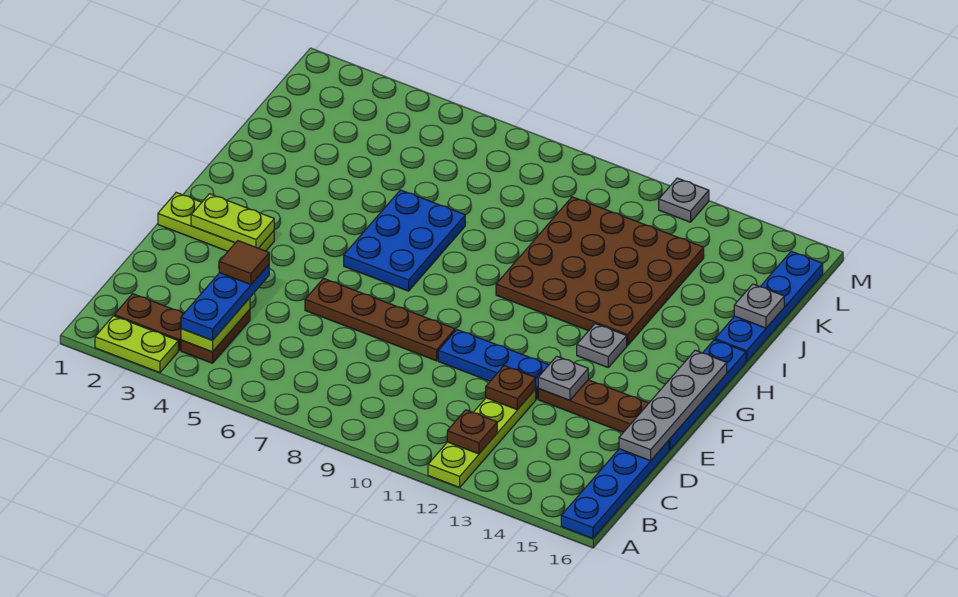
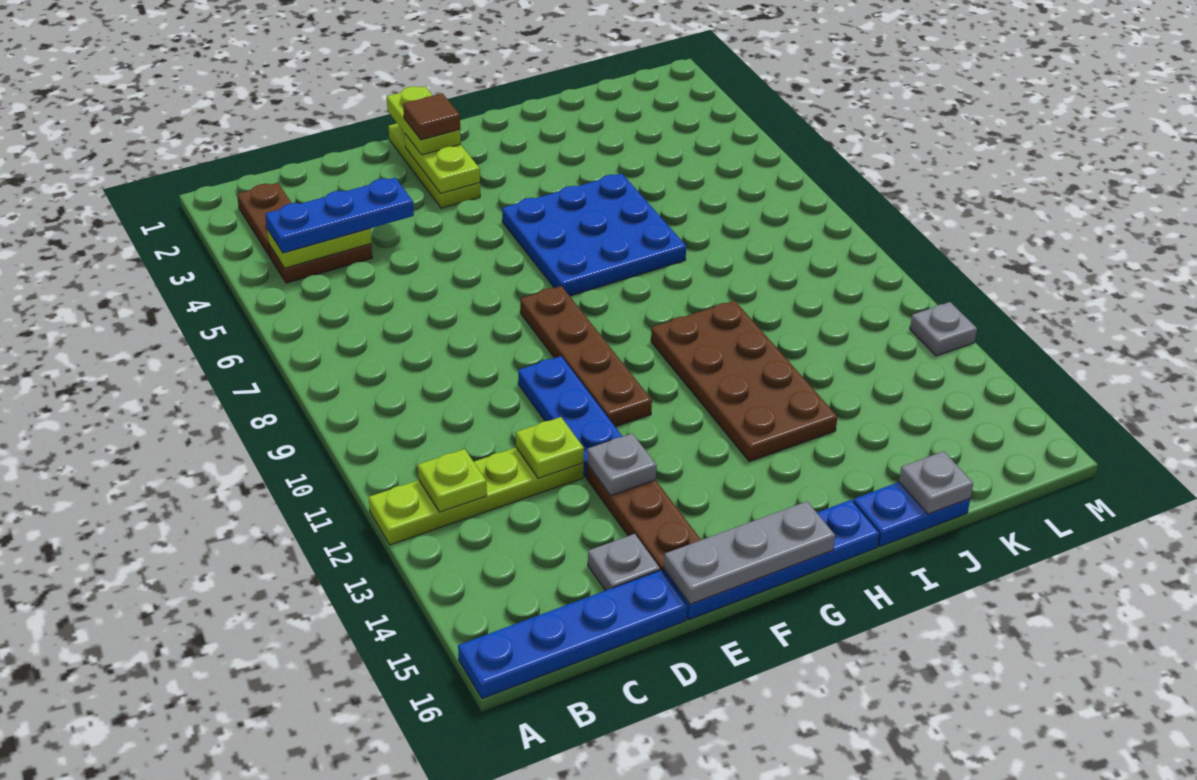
lime plate A2:A3 level 1 -> lime plate F1:F2 level 3
brown plate B12 level 2 -> lime plate B12 level 2
brown tile D4 level 4 -> brown tile F2 level 4
brown plate D12 level 2 -> lime plate D12 level 2
grey plate D16:G16 level 2 -> grey plate E16:G16 level 2
brown plate E6:E9 level 1 -> brown plate F8:F11 level 1
blue plate G6:I7 level 1 -> blue plate G5:I7 level 1
grey plate G13 level 1 -> grey plate D15 level 1
brown plate H10:K13 level 1 -> brown plate H10:I13 level 1
blue plate I16:L16 level 1 -> blue plate I16:J16 level 1

